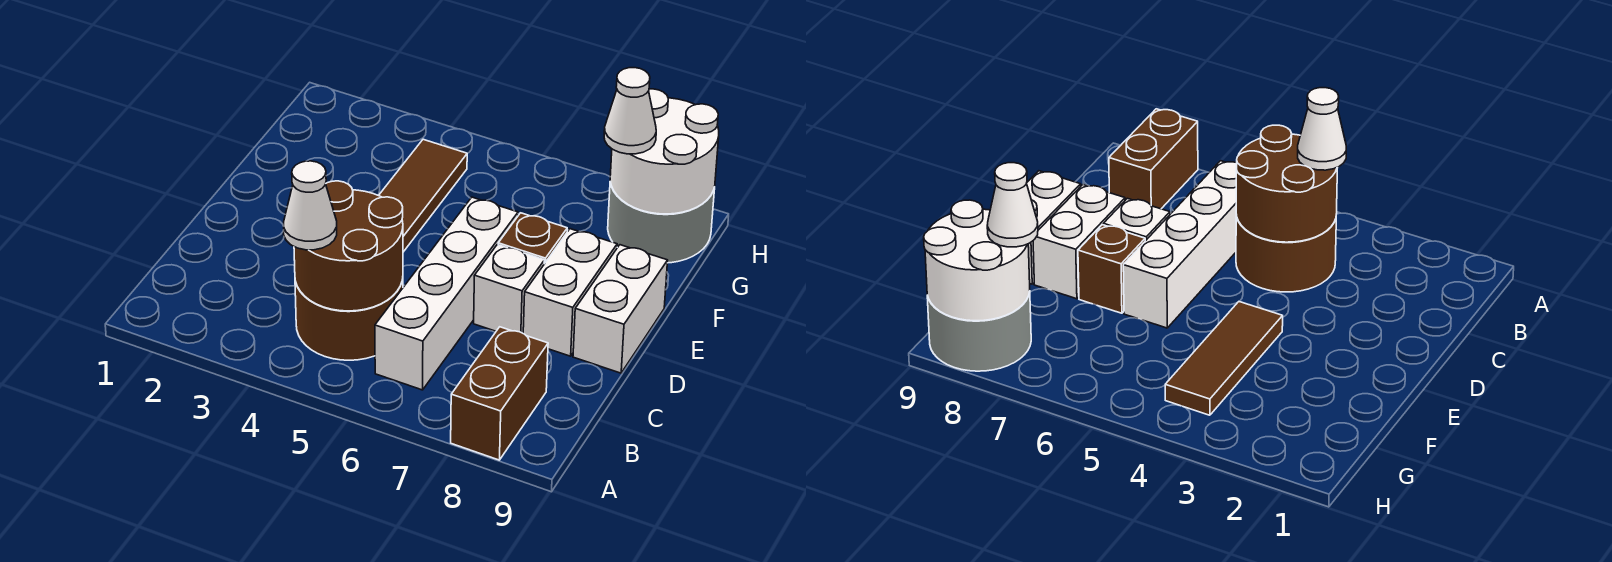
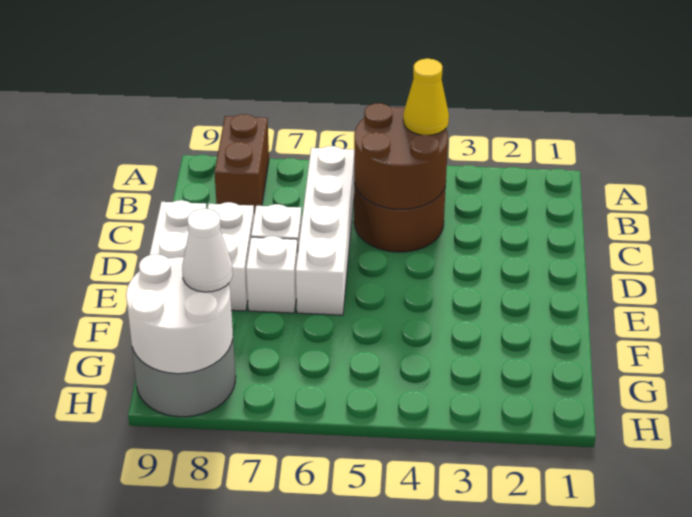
white cone B4 level 3 -> yellow cone B4 level 3
brown tile E4:G4 level 1 -> none
brown brick E7 level 1 -> white brick E7 level 1

